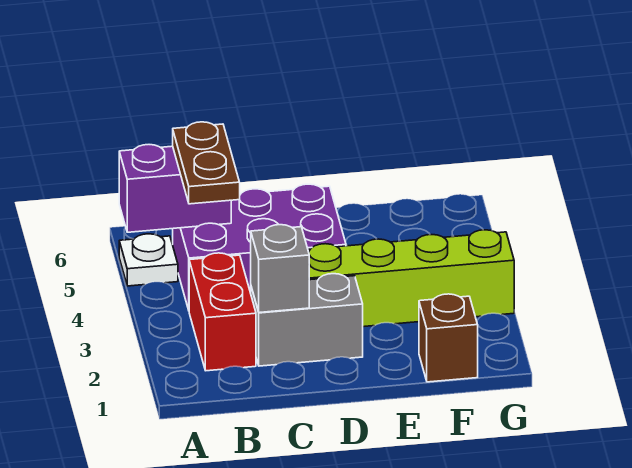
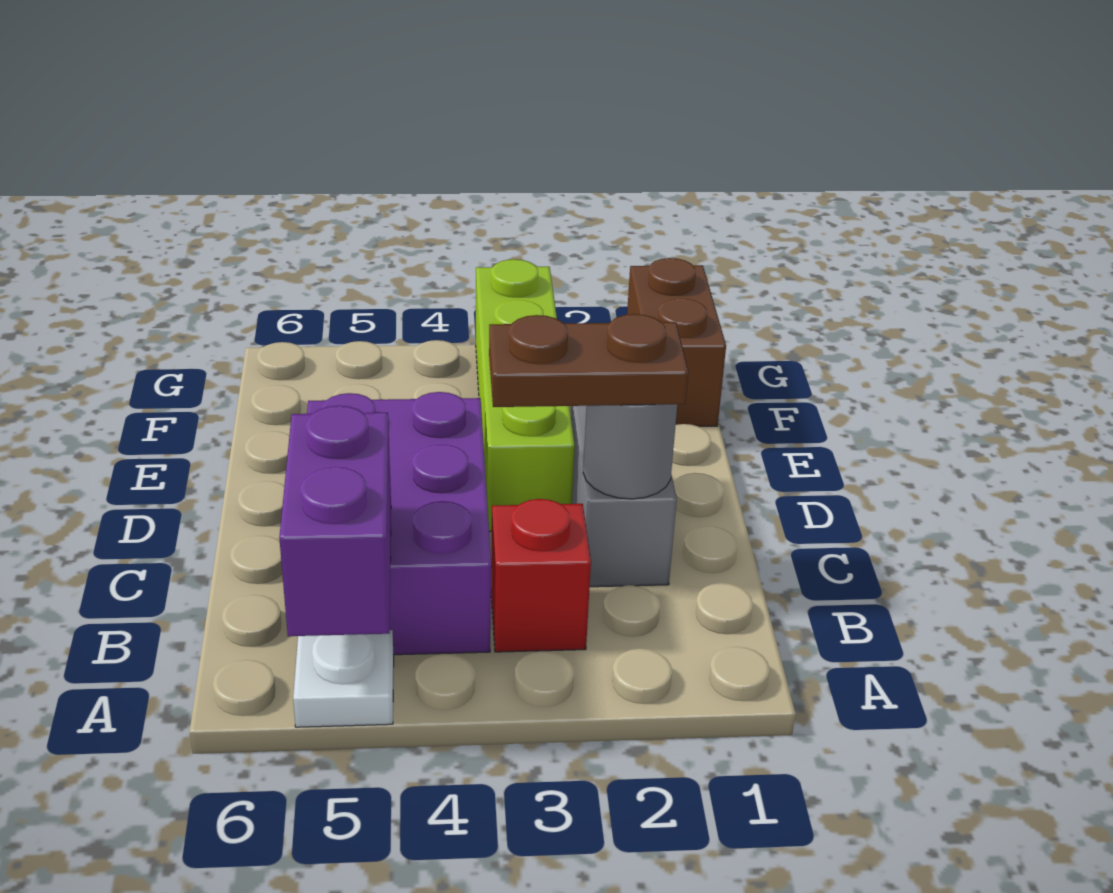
red brick B2:B3 level 1 -> red brick B3 level 1
brown plate B4:B5 level 3 -> brown plate C2:C3 level 3
grey brick C2 level 2 -> grey round brick C2 level 2
brown brick F1 level 1 -> brown brick F1:G1 level 1

